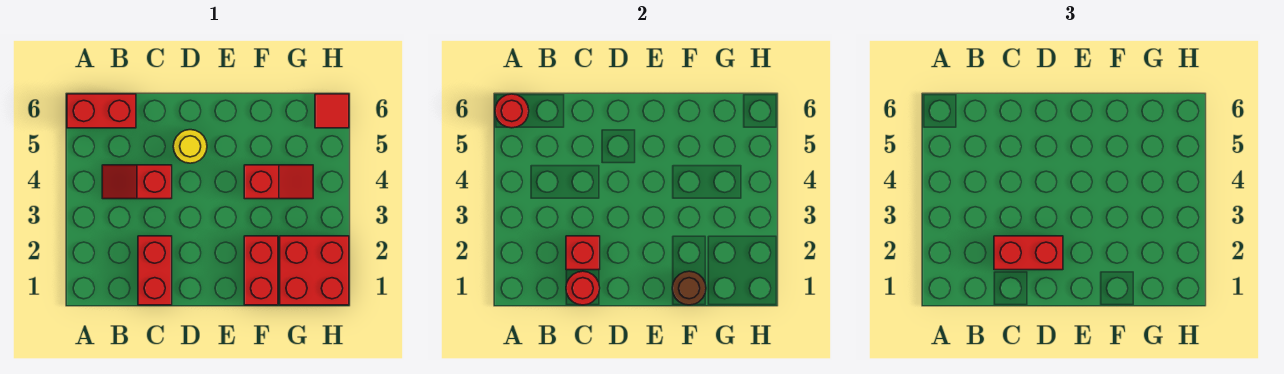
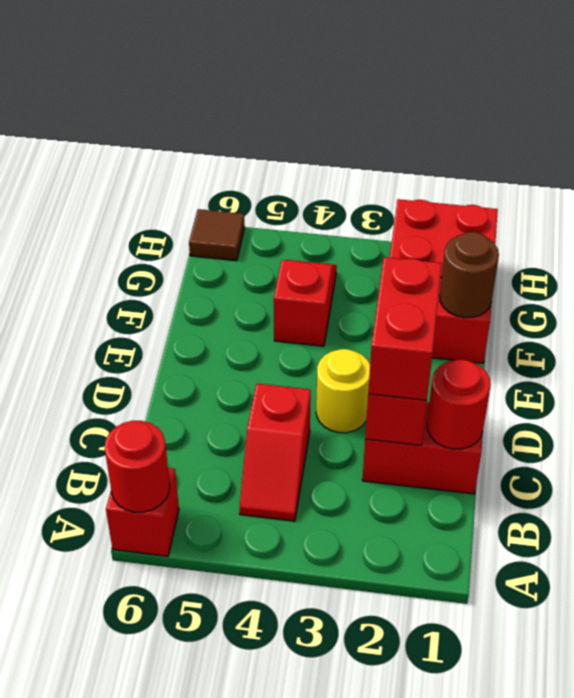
red brick A6:B6 level 1 -> red brick A6 level 1
yellow round brick D5 level 1 -> yellow round brick D3 level 1
red tile H6 level 1 -> brown tile H6 level 1

